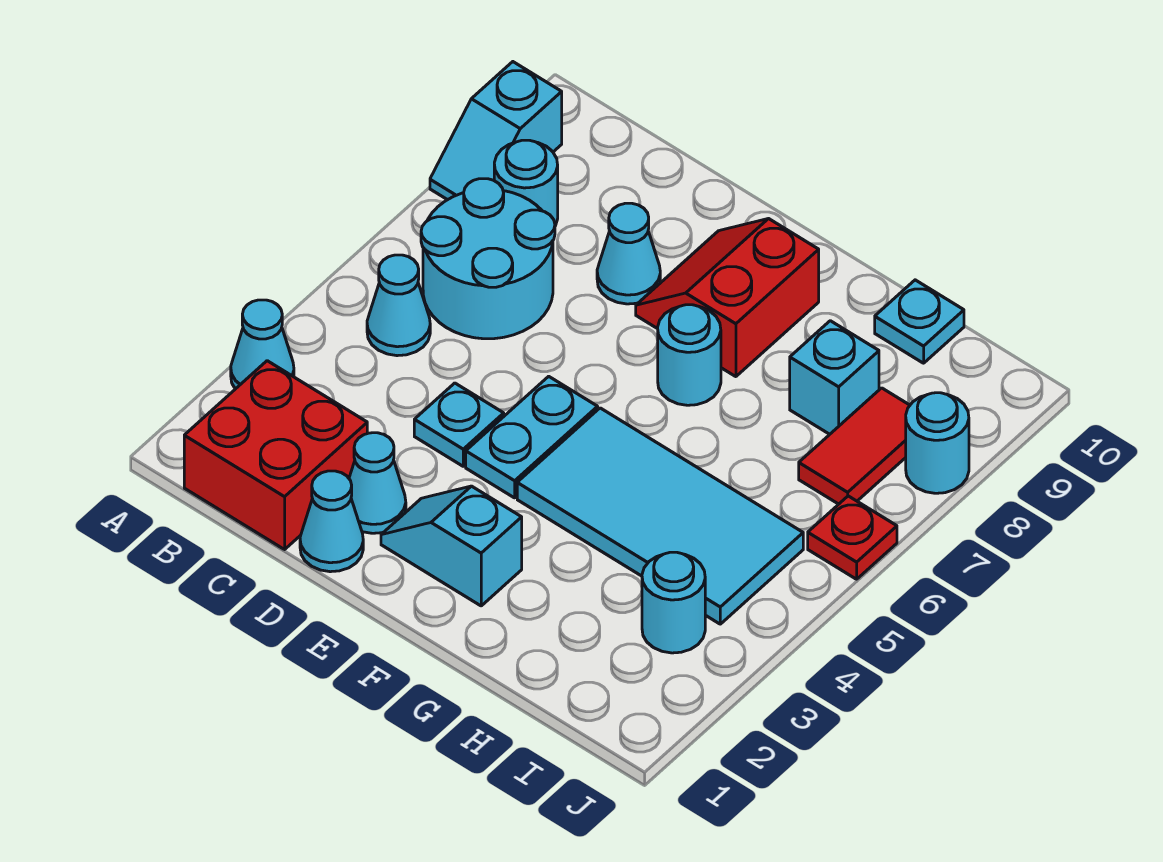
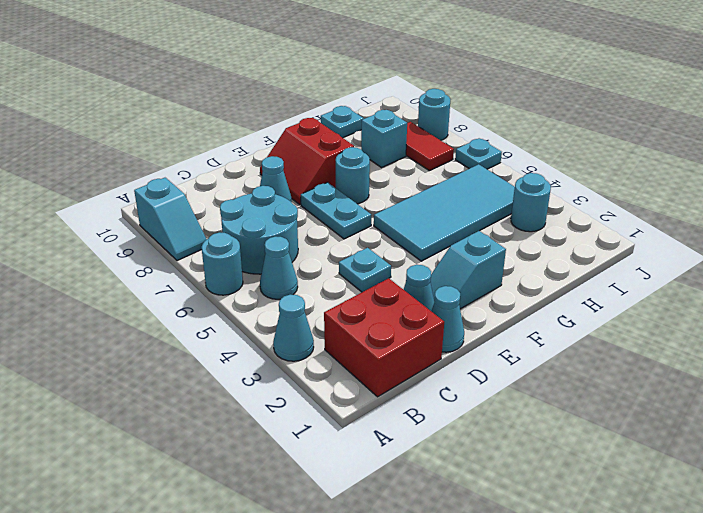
cyan round brick B8 level 1 -> cyan round brick A6 level 1
cyan plate E4:E5 level 1 -> cyan plate E6:E7 level 1
red plate J6 level 1 -> cyan plate J6 level 1

